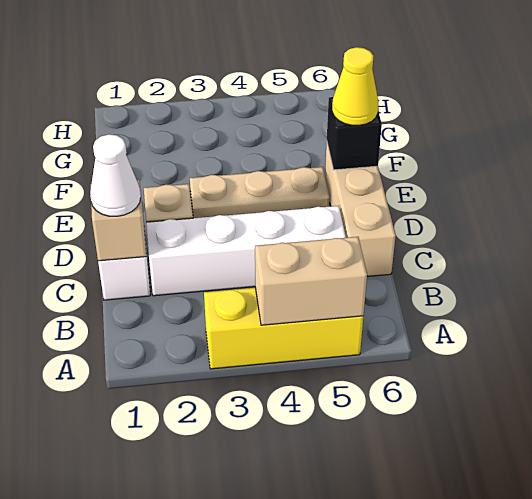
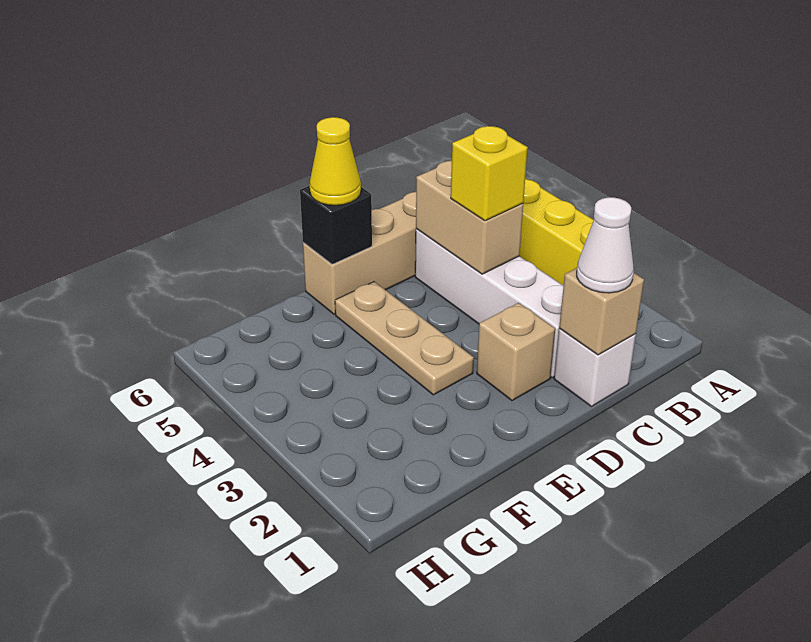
tan brick A4:A5 level 2 -> tan brick C4:C5 level 2
none -> yellow brick C4 level 3

